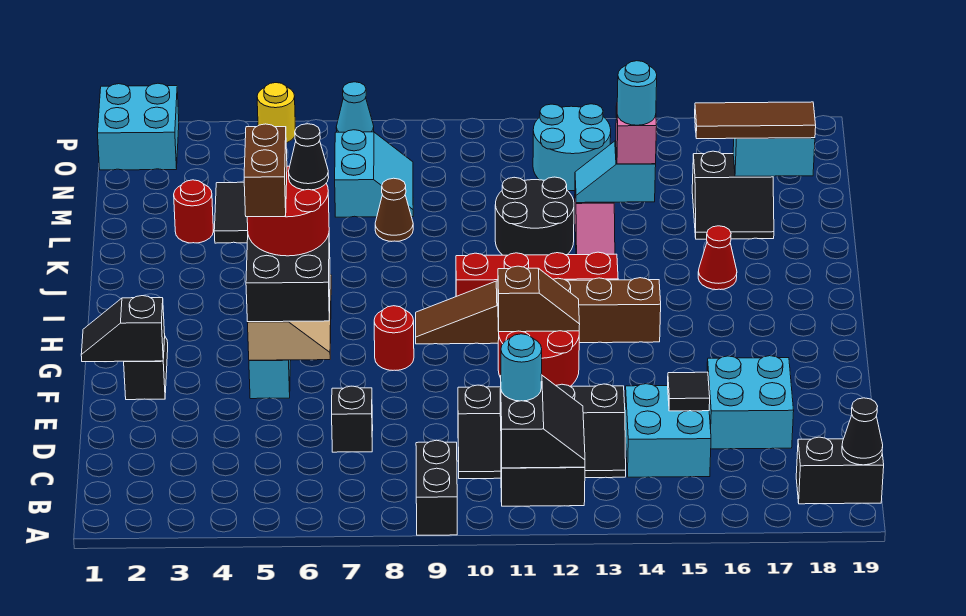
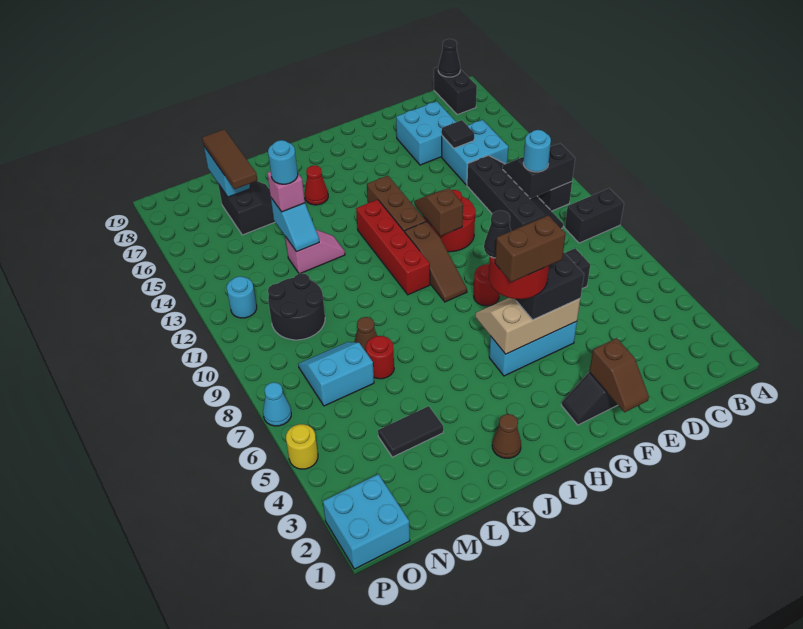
black slope F1:F2 level 2 top 2 -> brown slope F1:F2 level 2 top 2
none -> brown cone J2 level 1
black round brick K11:L12 level 1 -> black round brick M10:N11 level 1
red round brick L3 level 1 -> red round brick L7 level 1
cyan round brick N12:O13 level 1 -> cyan round brick O12 level 1

